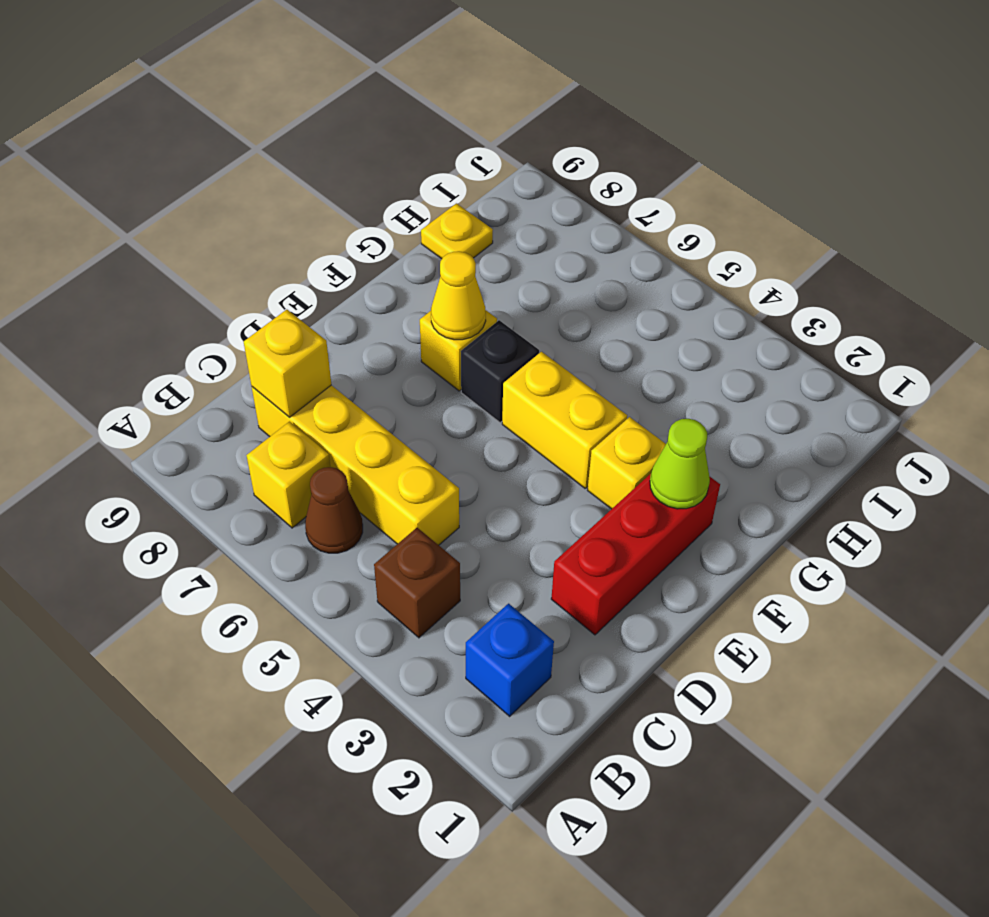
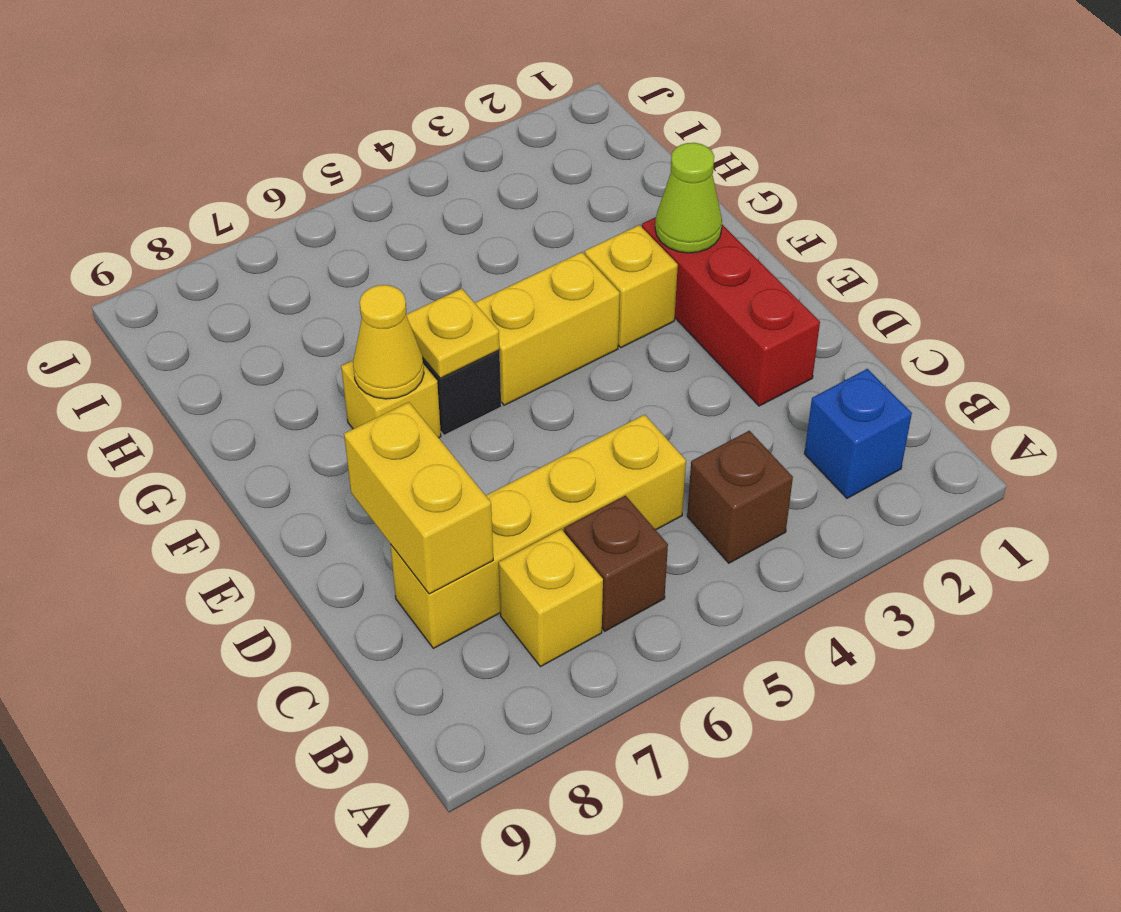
brown cone B6 level 1 -> brown brick B6 level 1
yellow brick C8 level 2 -> yellow brick C8:D8 level 2
yellow plate H9 level 1 -> yellow plate F6 level 2

